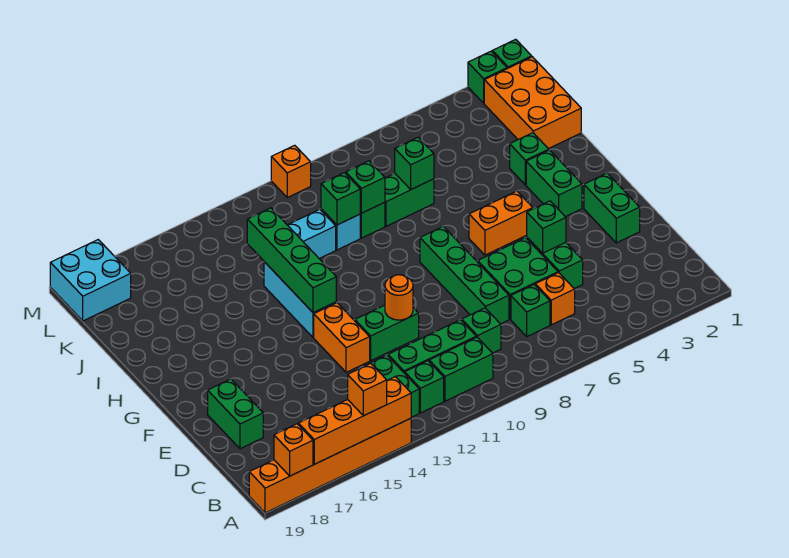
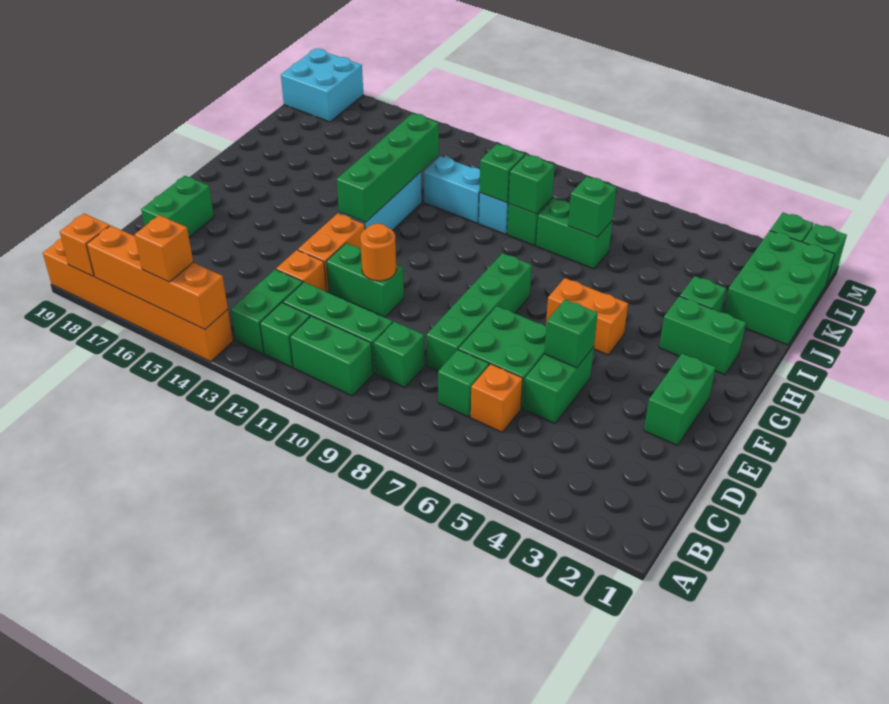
green brick G3:H3 level 1 -> green brick H2:H3 level 1
orange brick J1:L2 level 1 -> green brick J1:L2 level 1
orange brick M10 level 1 -> orange brick D13 level 1

